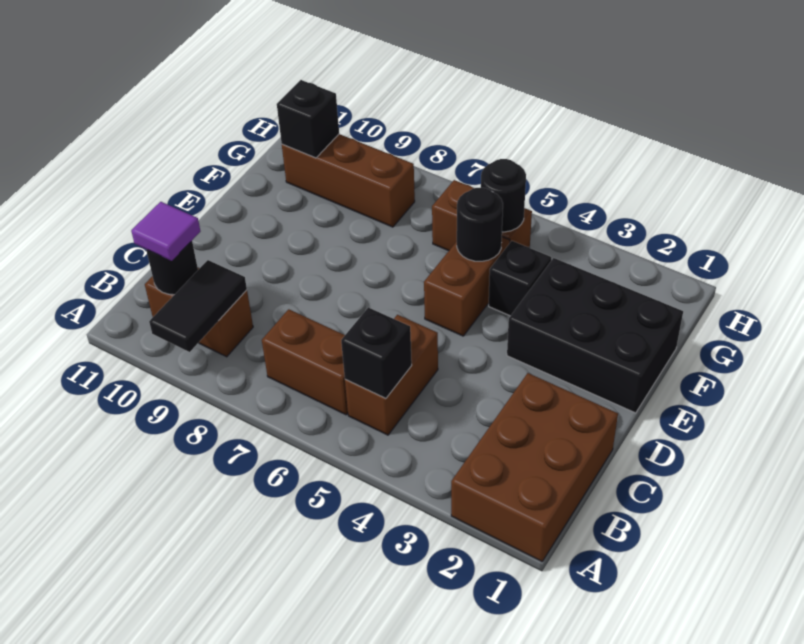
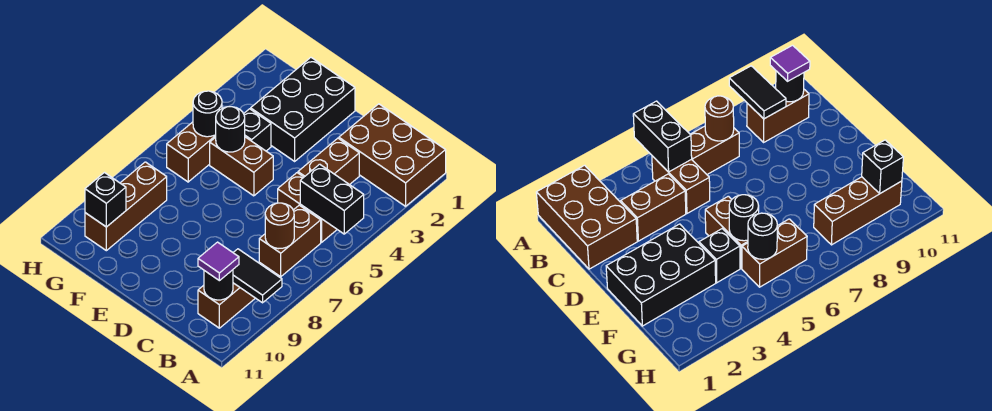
black brick B5 level 2 -> black brick A5:B5 level 2
none -> brown round brick B7 level 2
none -> brown brick C3:C4 level 1

